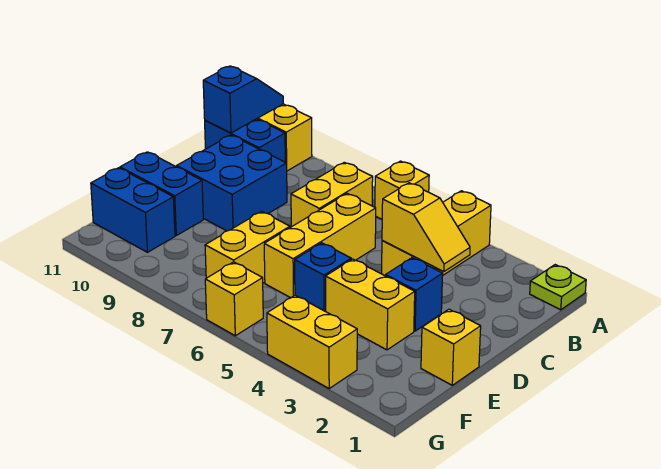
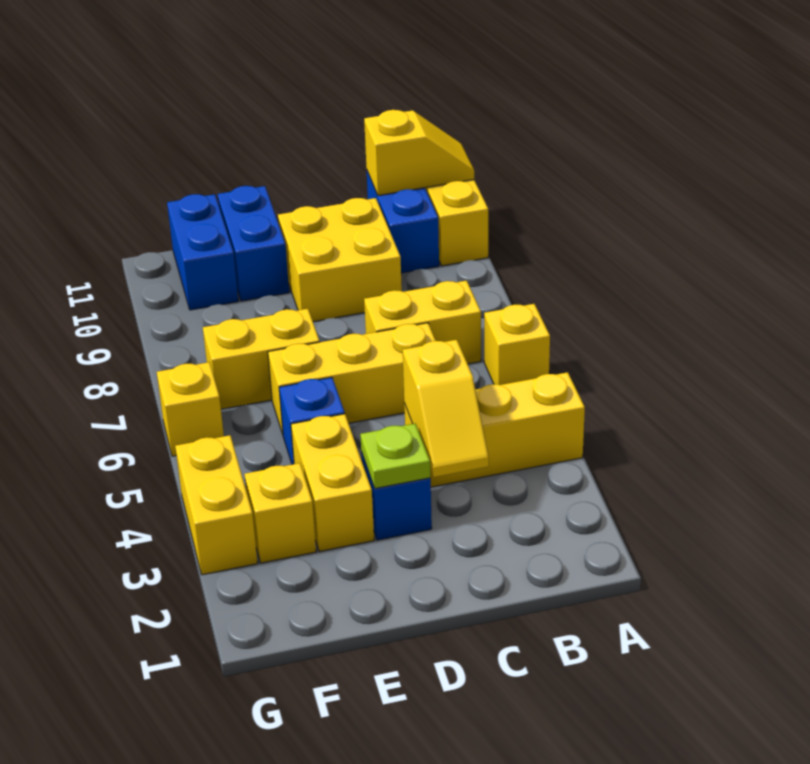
lime plate A1 level 1 -> lime plate D3 level 2
blue slope A11:B11 level 2 top B -> yellow slope A11:B11 level 2 top B
blue brick C9:D10 level 1 -> yellow brick C9:D10 level 1
yellow brick E1 level 1 -> yellow brick F3 level 1

